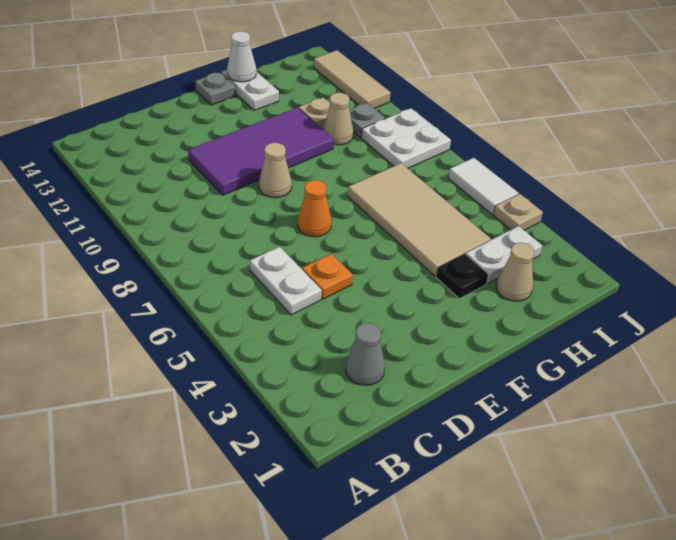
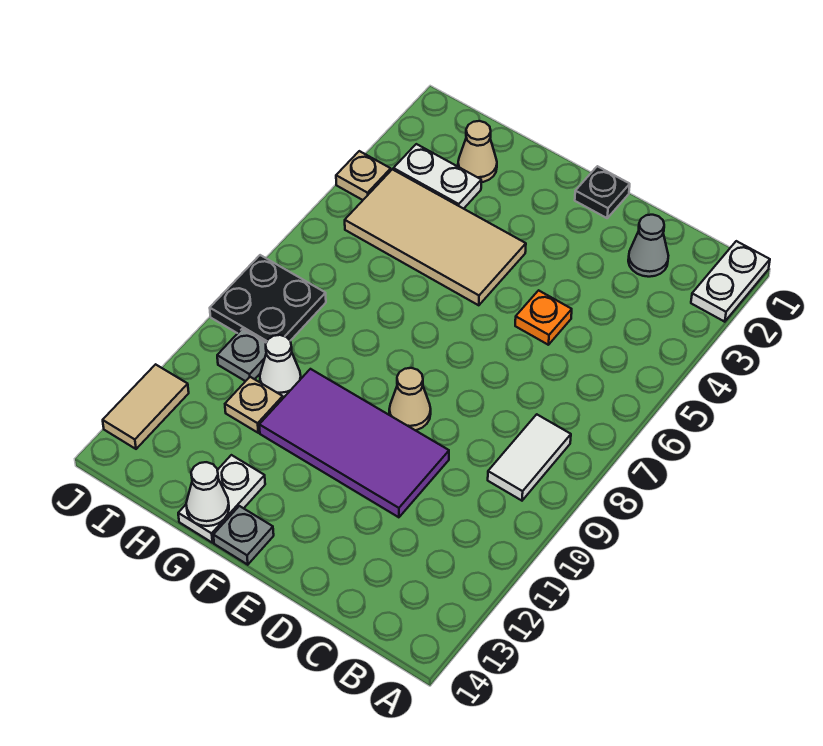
white plate C5:C6 level 1 -> white plate A1:A2 level 1
orange cone E7 level 1 -> none
black plate G3 level 1 -> black plate E1 level 1
tan tile G4:H7 level 1 -> tan tile F4:I5 level 1
tan cone H10 level 1 -> white cone H10 level 1
white plate I8:J9 level 1 -> black plate I8:J9 level 1
white tile J5:J6 level 1 -> white tile B8:B9 level 1
tan tile J11:J13 level 1 -> tan tile J12:J13 level 1

